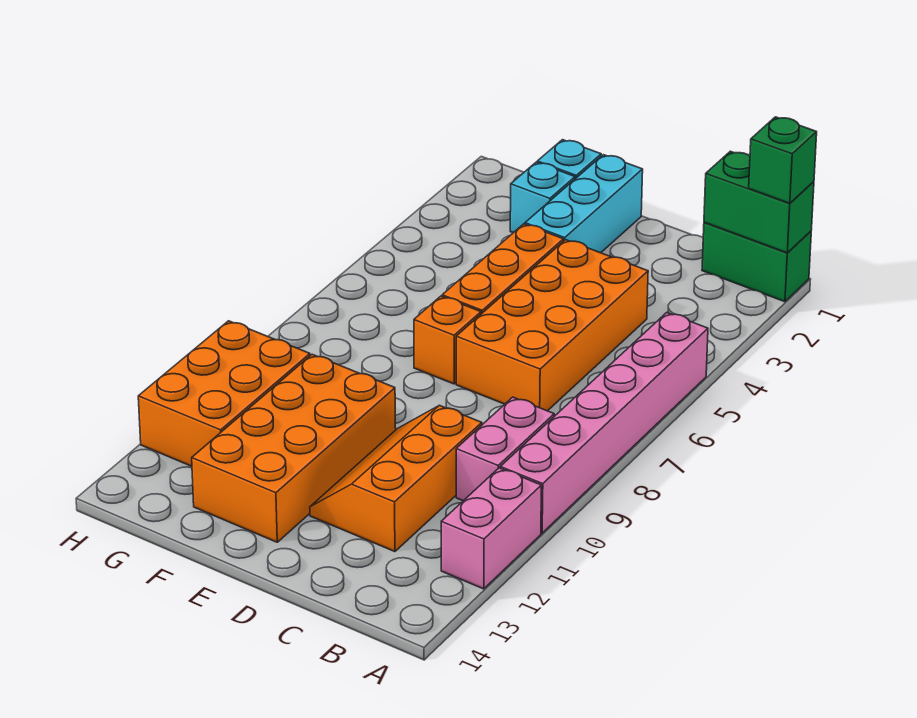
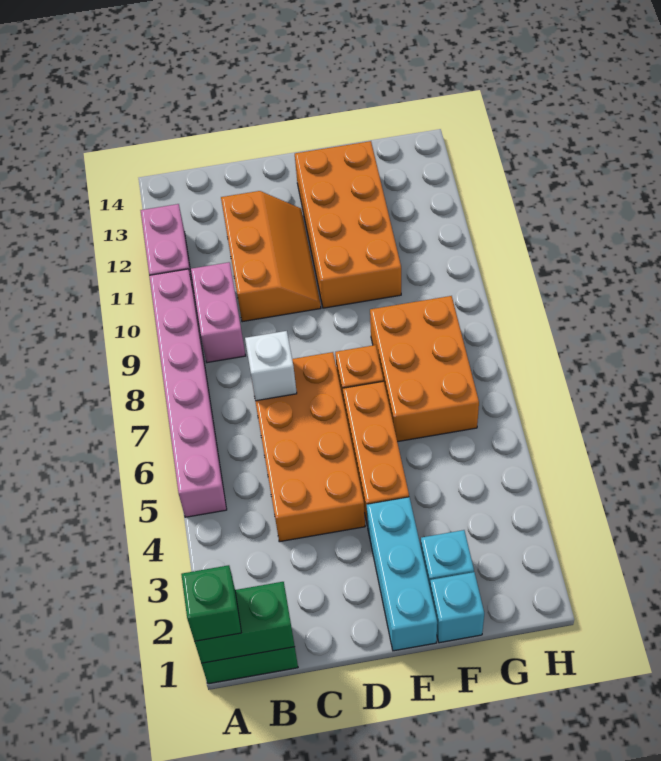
none -> white brick C7 level 2
orange brick G10:H12 level 1 -> orange brick F6:G8 level 1

